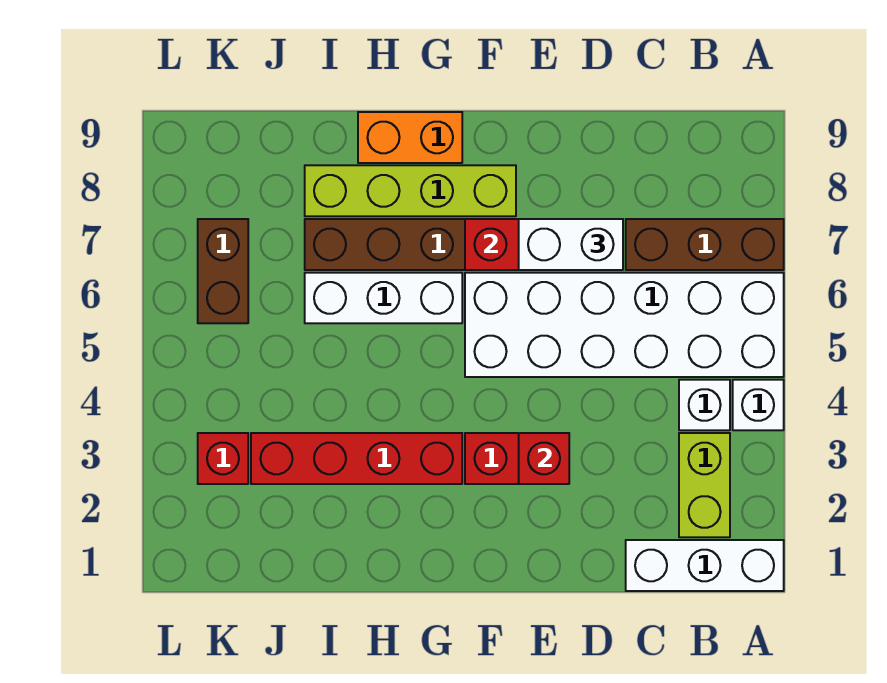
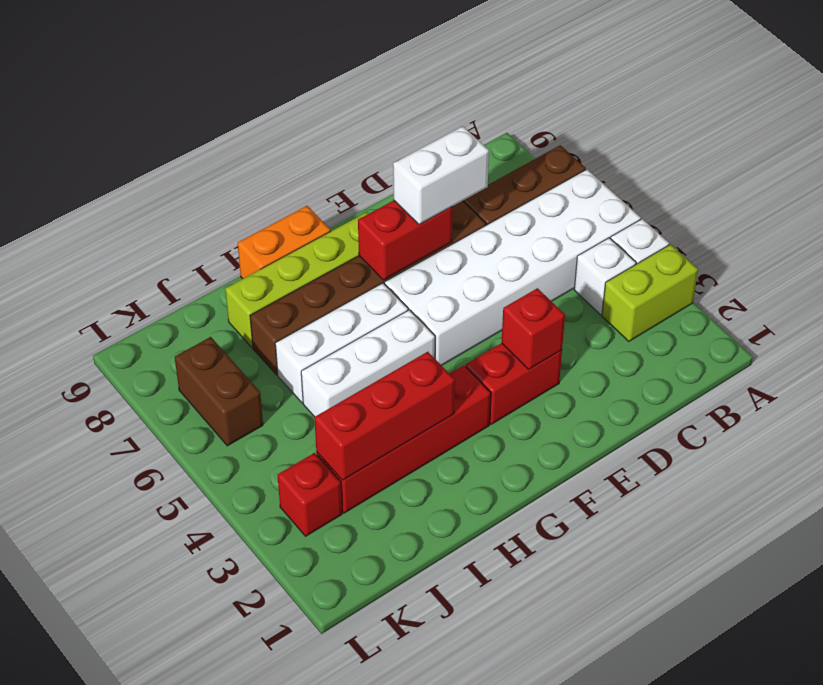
white brick A1:C1 level 1 -> white brick G5:I5 level 1
lime brick B2:B3 level 1 -> lime brick A3:B3 level 1
none -> red brick H3:J3 level 2

